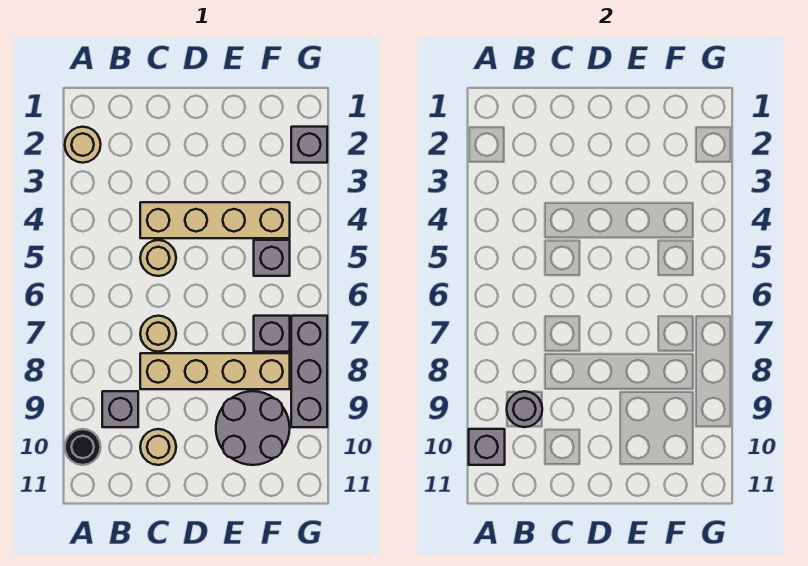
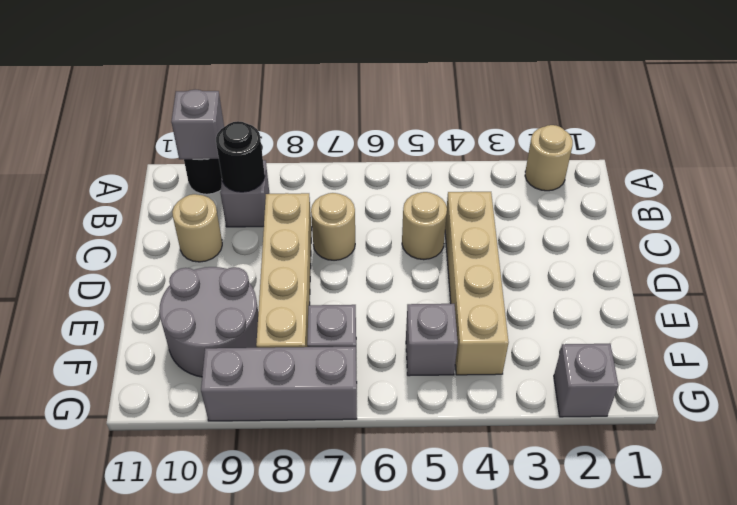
grey round brick B9 level 2 -> black round brick B9 level 2

